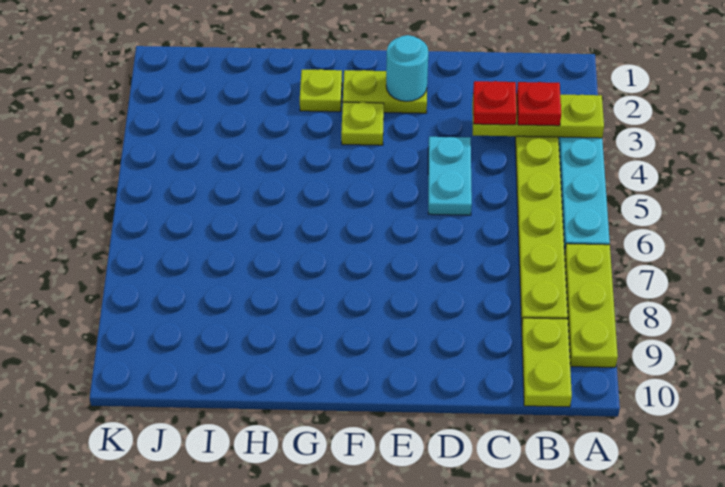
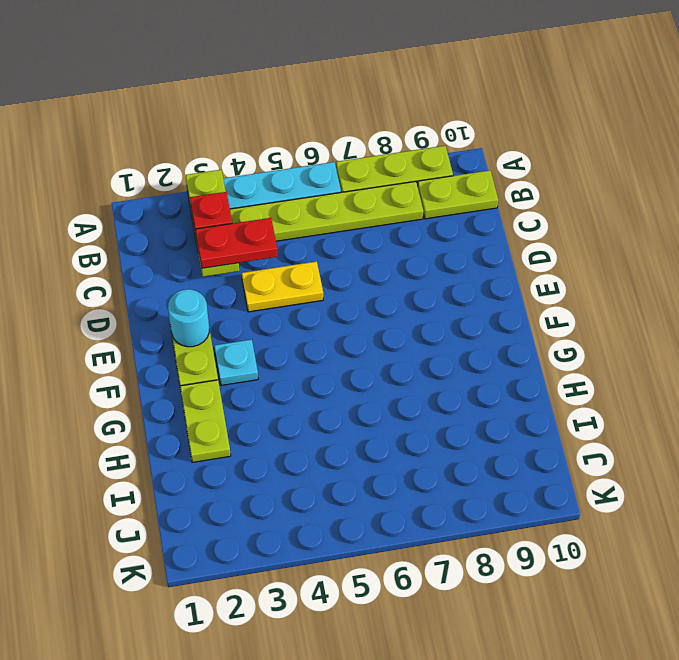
red plate C3 level 3 -> red plate C3:C4 level 3
cyan plate D4:D5 level 1 -> yellow plate D4:D5 level 1
lime plate F3 level 1 -> cyan plate F3 level 1
lime plate G2 level 1 -> lime plate G2:H2 level 1

